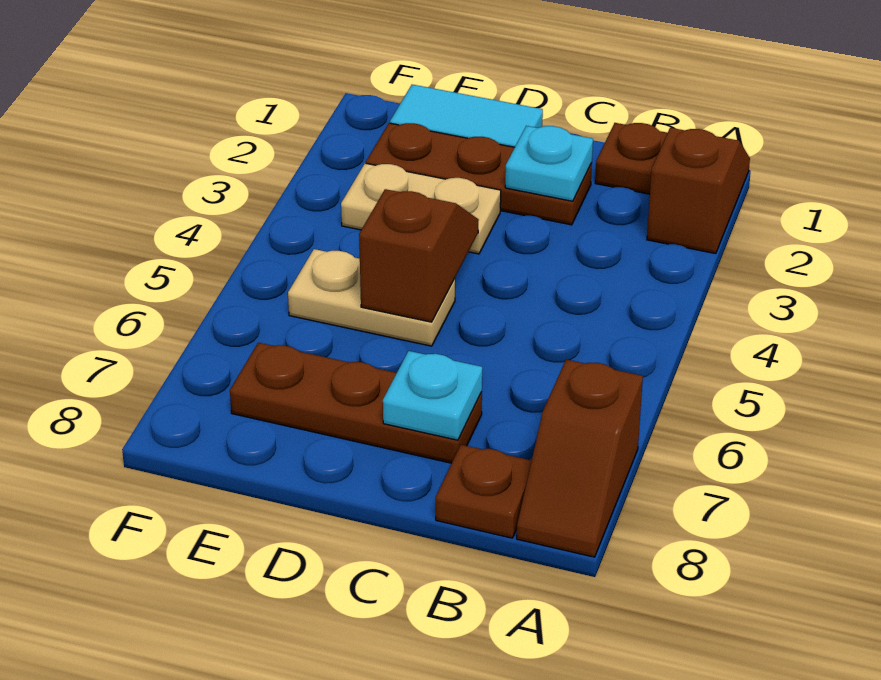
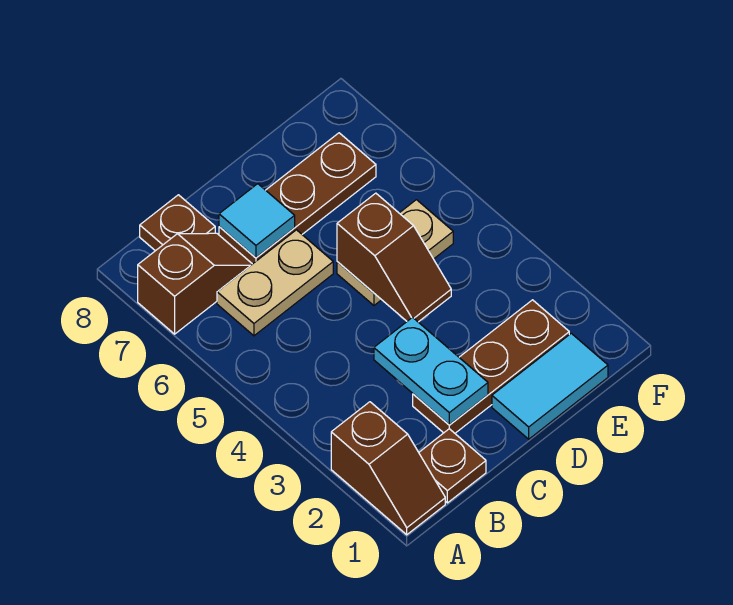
brown slope A7:A8 level 1 top 7 -> brown slope A7:B7 level 1 top A
cyan plate C2 level 2 -> cyan plate C2:C3 level 2
cyan plate C7 level 2 -> cyan tile C7 level 2
tan plate D3:E3 level 1 -> tan plate B6:C6 level 1

